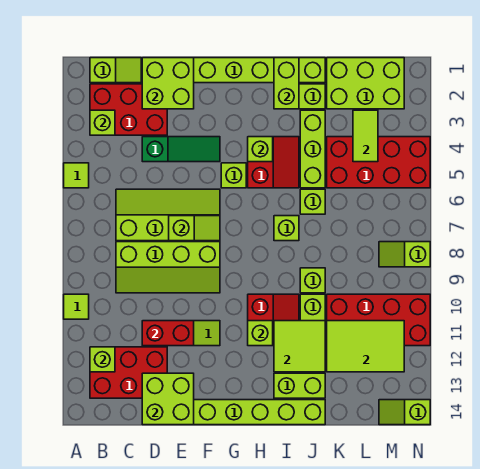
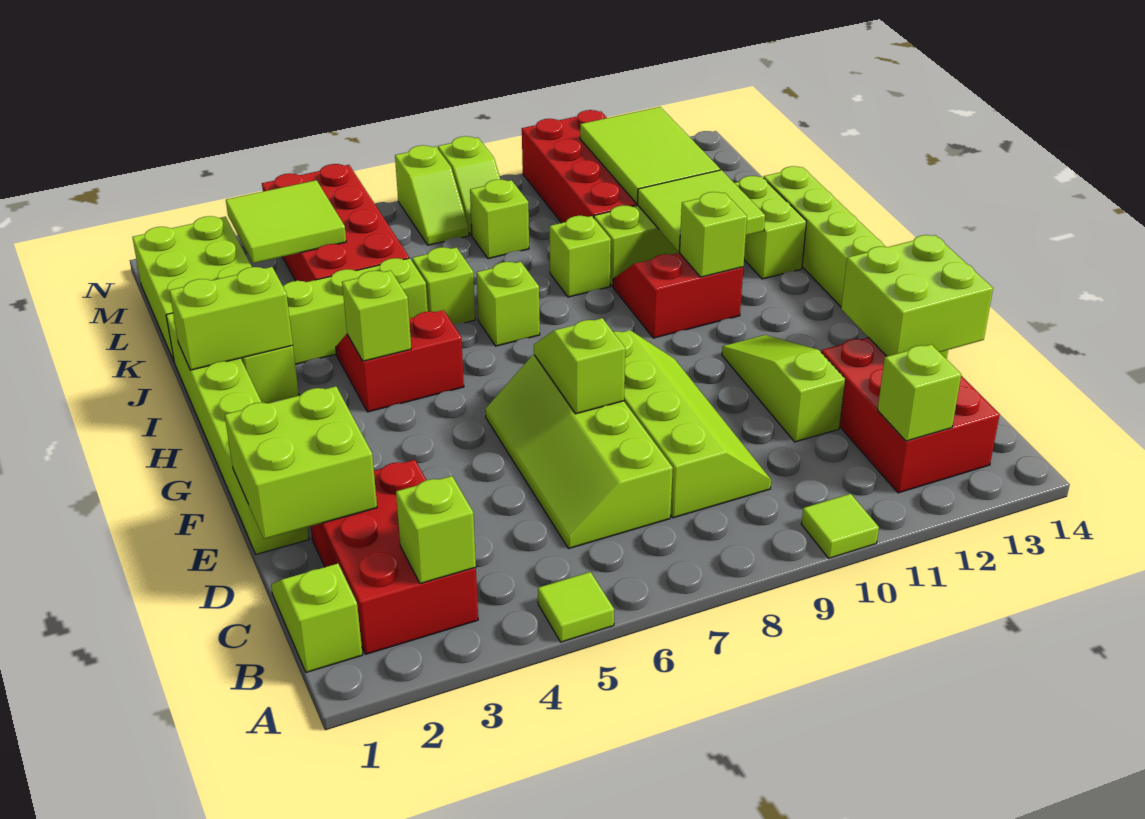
green slope D4:F4 level 1 top D -> none
red brick D11:E11 level 2 -> none
lime brick G5 level 1 -> lime brick L8 level 1
lime tile L3:L4 level 2 -> lime tile L3:M4 level 2
lime slope M14:N14 level 1 top N -> lime slope M7:N7 level 1 top N

